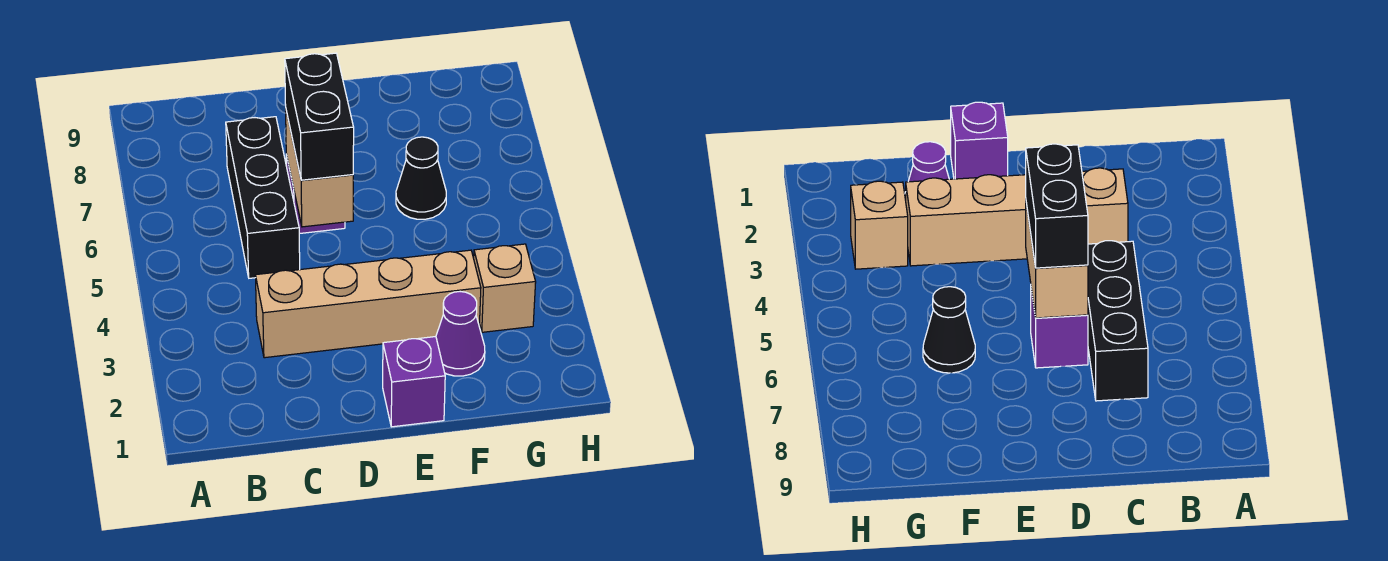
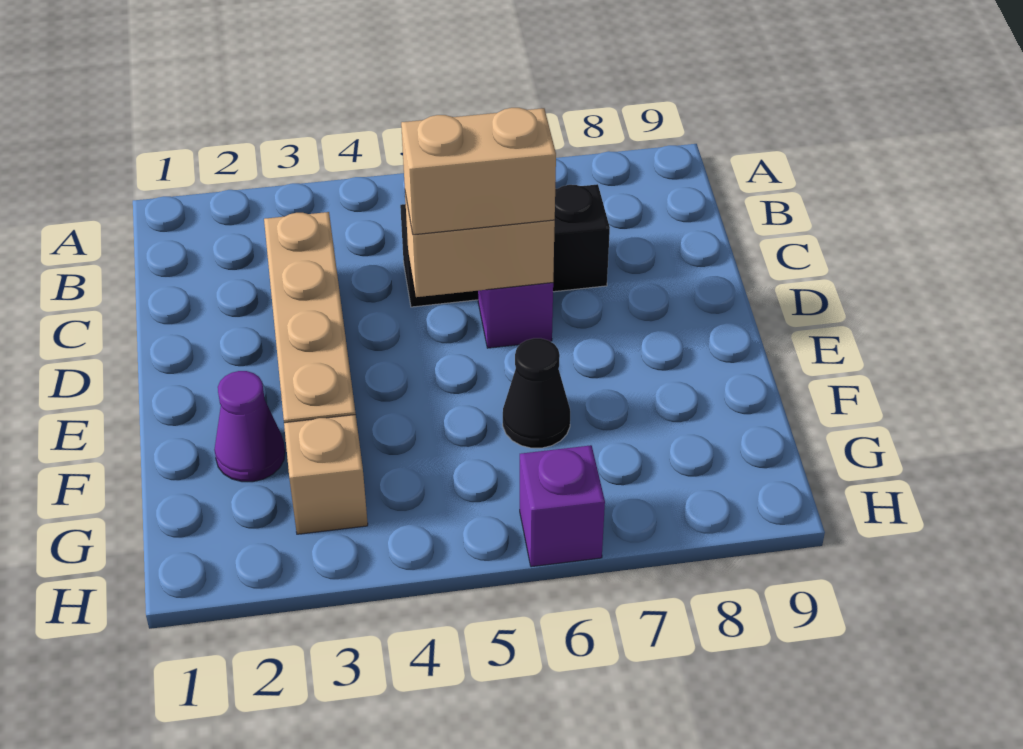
black brick D5:D6 level 3 -> tan brick D5:D6 level 3
purple brick E1 level 1 -> purple brick H6 level 1

